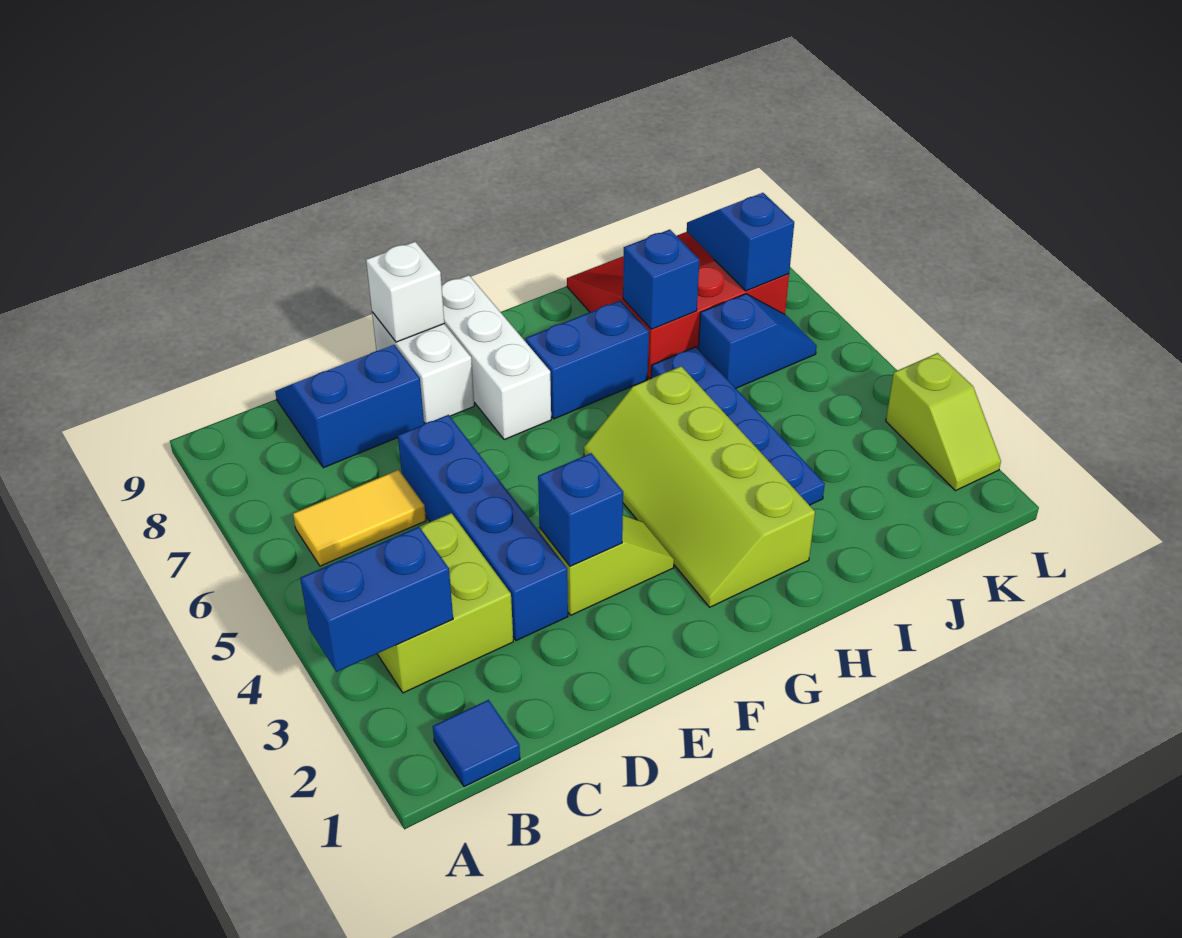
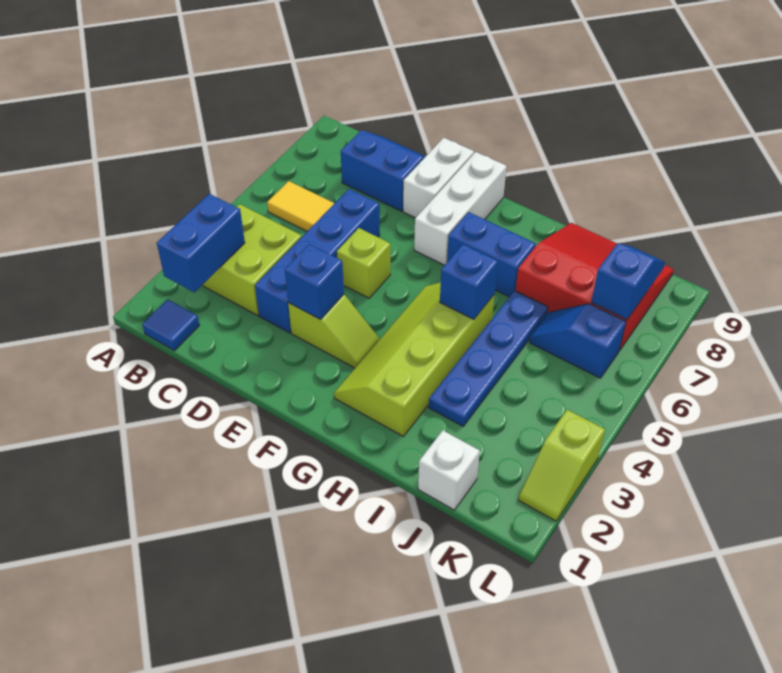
blue brick A3:B3 level 2 -> blue brick B2:B3 level 2
none -> lime brick E5 level 1
white brick E9 level 2 -> white brick J1 level 1
blue brick I7 level 2 -> blue brick H5 level 2
blue slope J6:K6 level 1 top J -> blue slope J6:K6 level 1 top K

